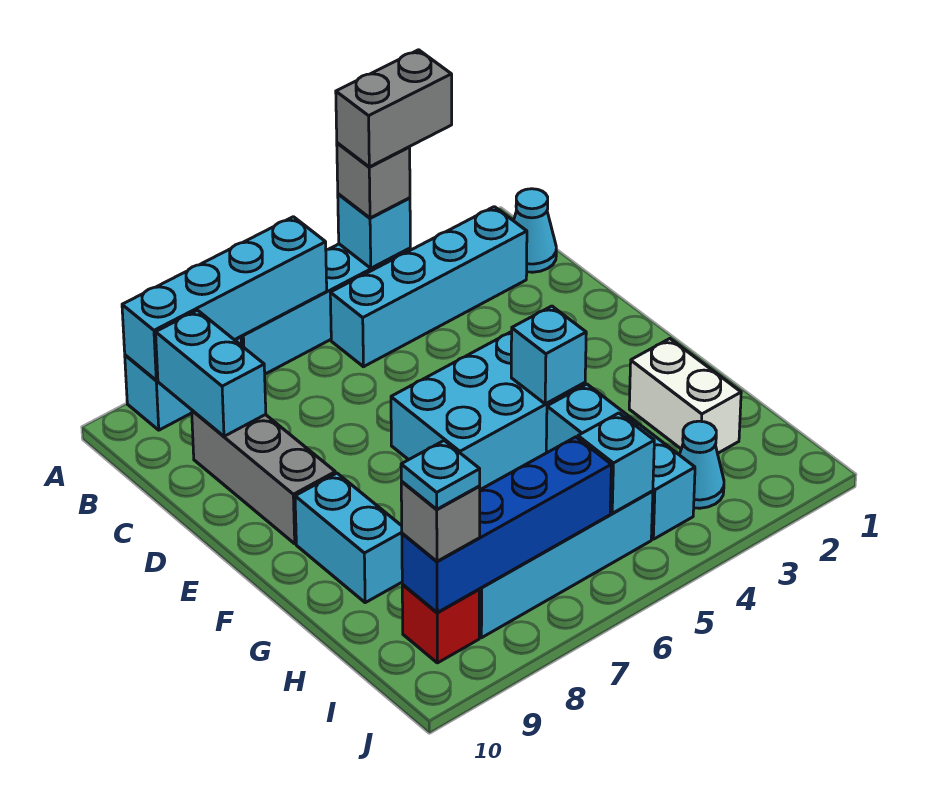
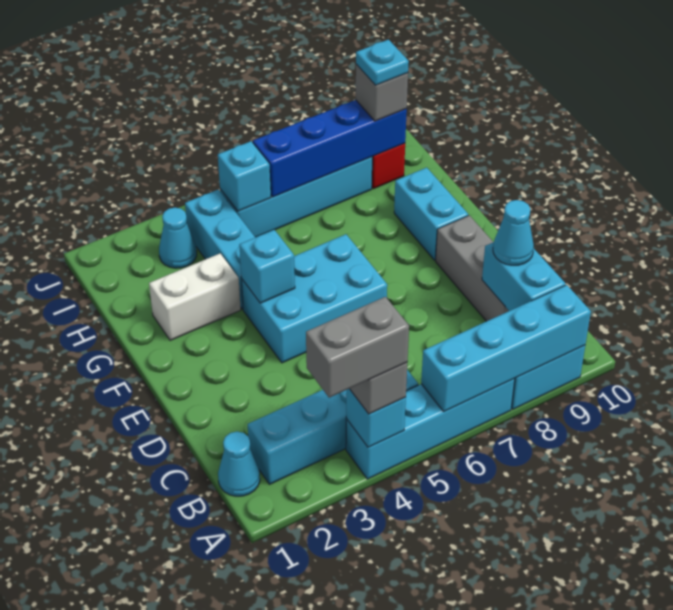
none -> cyan cone C9 level 3
white brick G2:H2 level 1 -> white brick G2:G3 level 1

